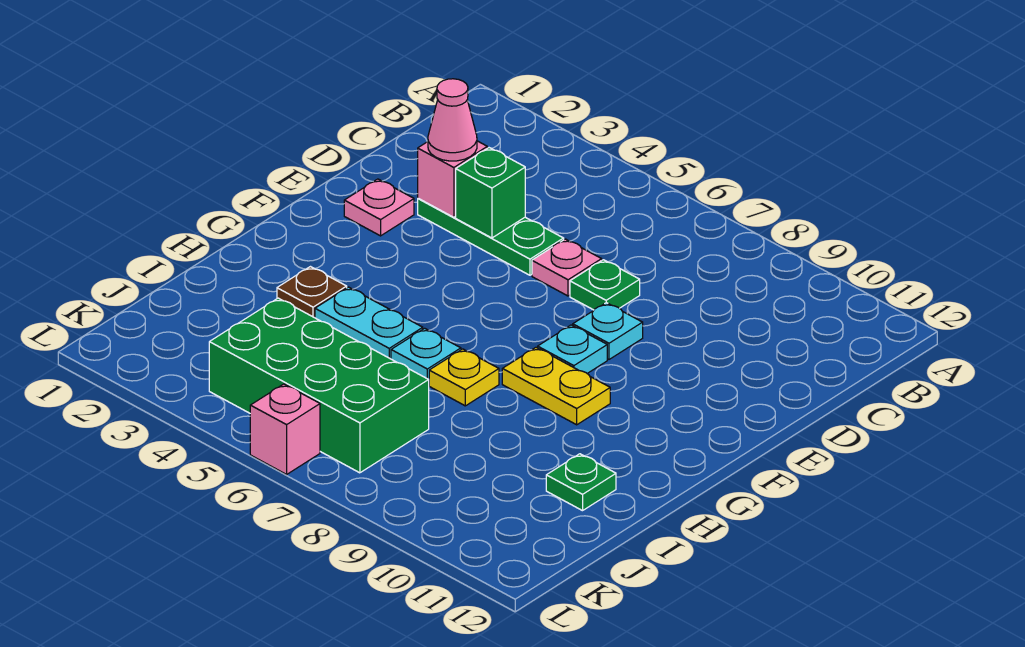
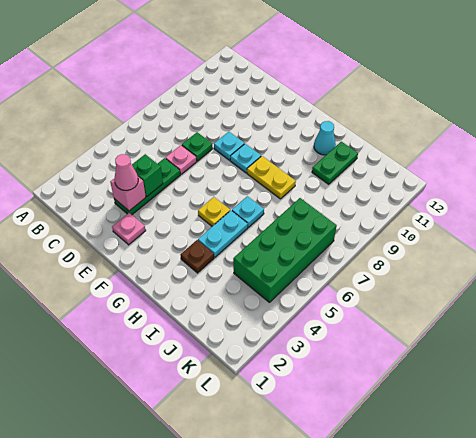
yellow plate G8:G9 level 1 -> yellow plate G8:H8 level 1
yellow plate H7 level 1 -> yellow plate G5 level 1
none -> cyan cone H11 level 1
green plate I11 level 1 -> green plate I10:I11 level 1
pink brick L6 level 1 -> none

